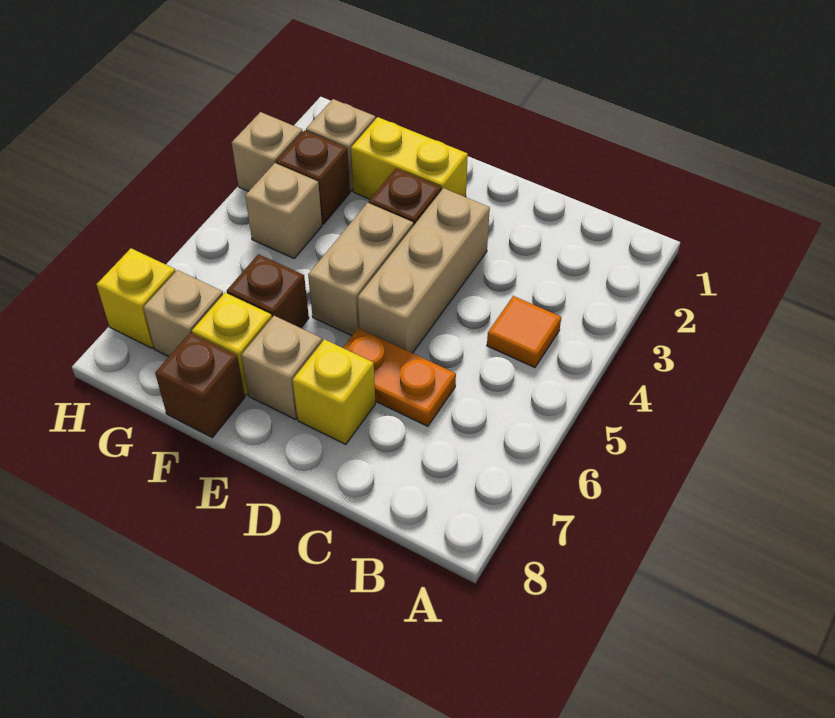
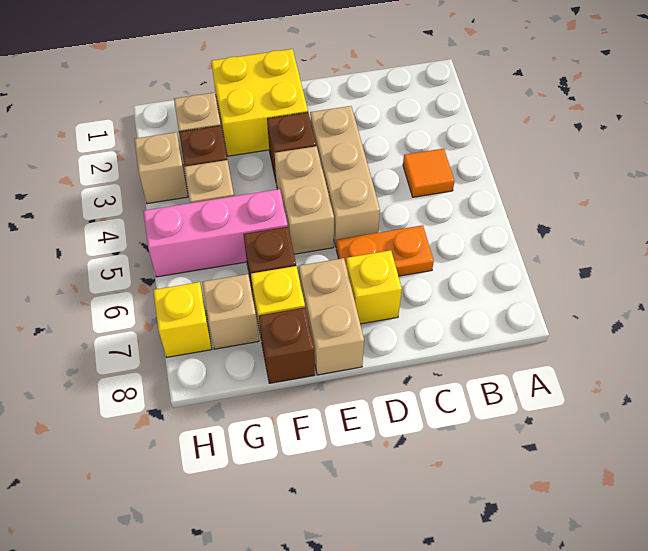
yellow brick E2:F2 level 1 -> yellow brick E1:F2 level 1
tan brick E7 level 1 -> tan brick E7:E8 level 1
none -> pink brick F5:H5 level 1

